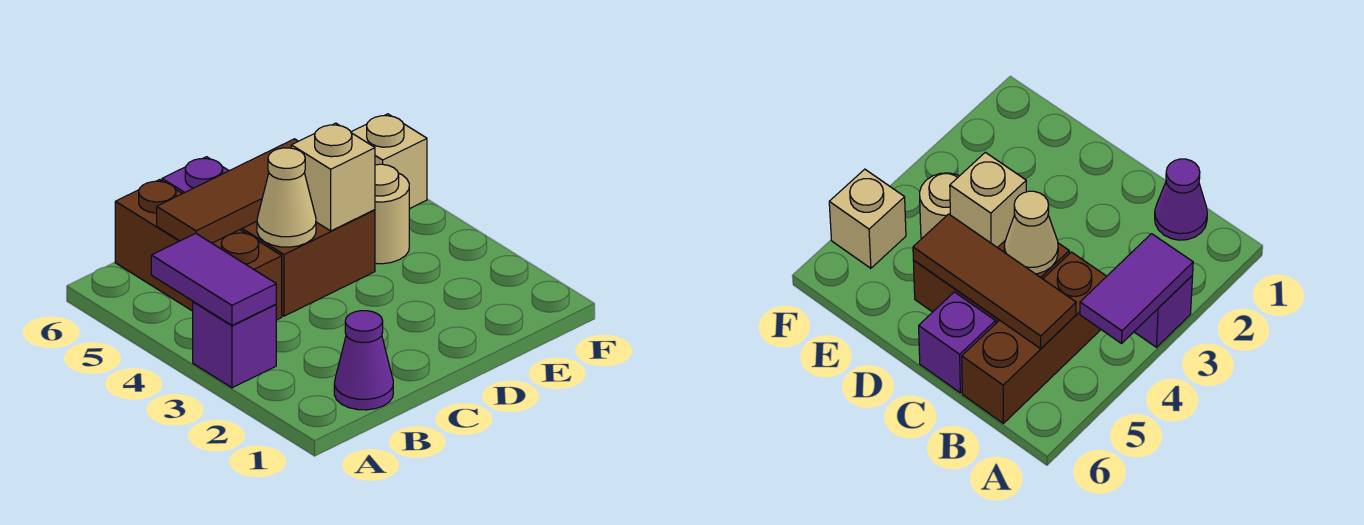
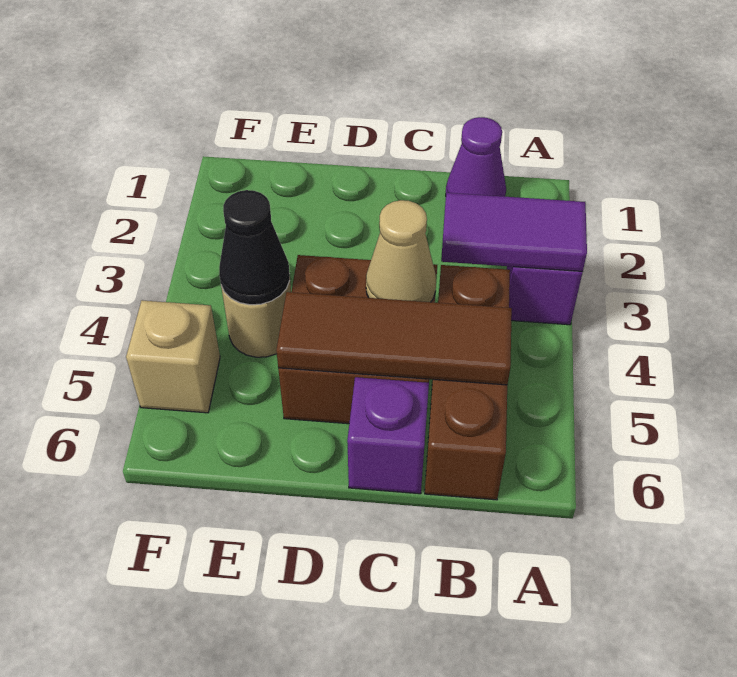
purple tile A3:A4 level 2 -> purple tile A3:B3 level 2
tan brick D4 level 2 -> none
none -> black cone E4 level 2

